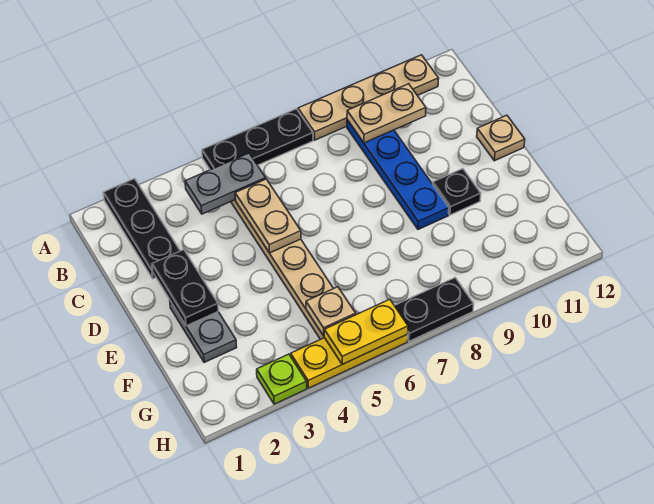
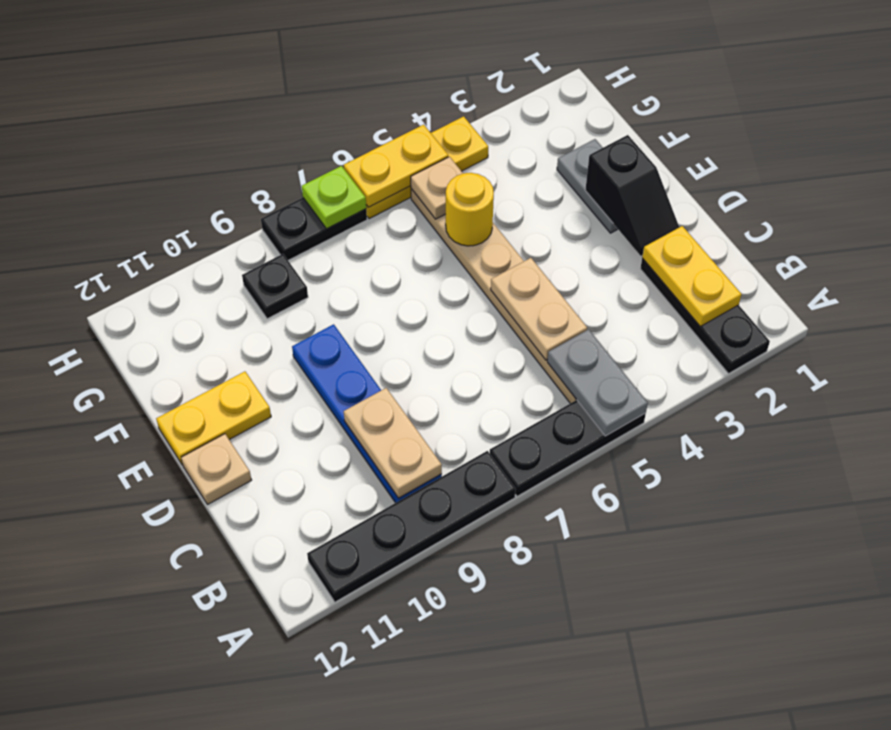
tan plate A8:A11 level 1 -> black plate A8:A11 level 1
none -> yellow plate B2:C2 level 2
grey plate B4:B5 level 2 -> grey plate A5:B5 level 2
tan plate B9:B10 level 2 -> tan plate B9:C9 level 2
black plate D2:E2 level 2 -> black slope D2:E2 level 2 top E
black plate E10 level 1 -> black plate G9 level 1
none -> yellow plate E11:E12 level 1
none -> yellow round brick F5 level 2
lime plate H3 level 1 -> lime plate H7 level 2

